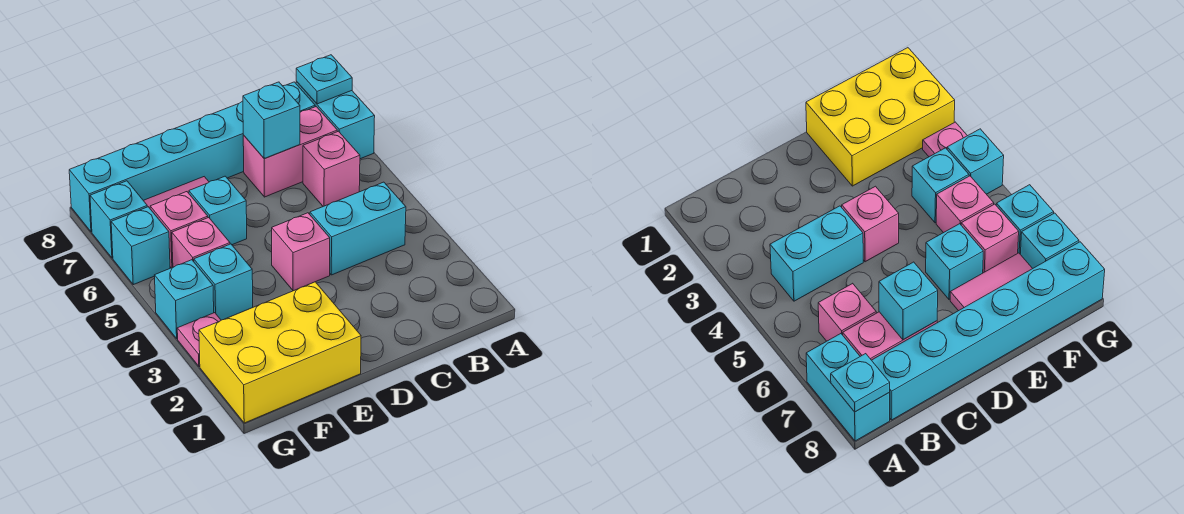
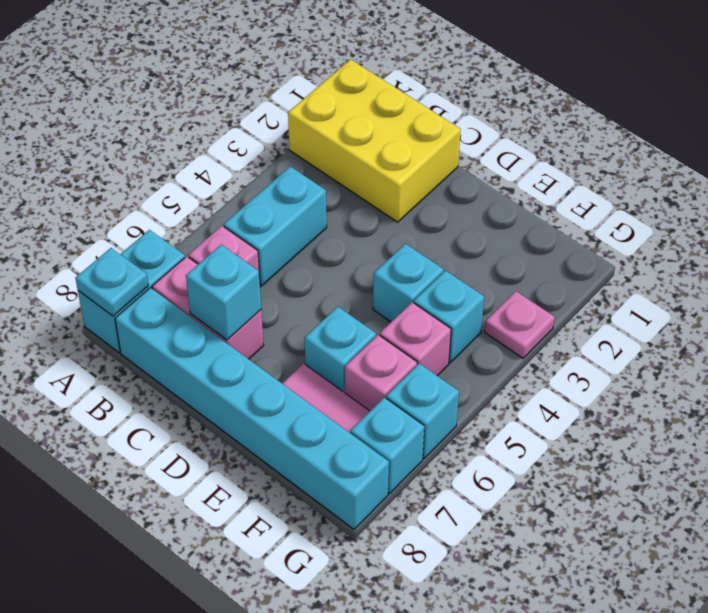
cyan brick B4:C4 level 1 -> cyan brick B4:B5 level 1
pink brick D4 level 1 -> none
yellow brick E1:G2 level 1 -> yellow brick A1:C2 level 1
cyan brick G4 level 1 -> cyan brick E4 level 1

